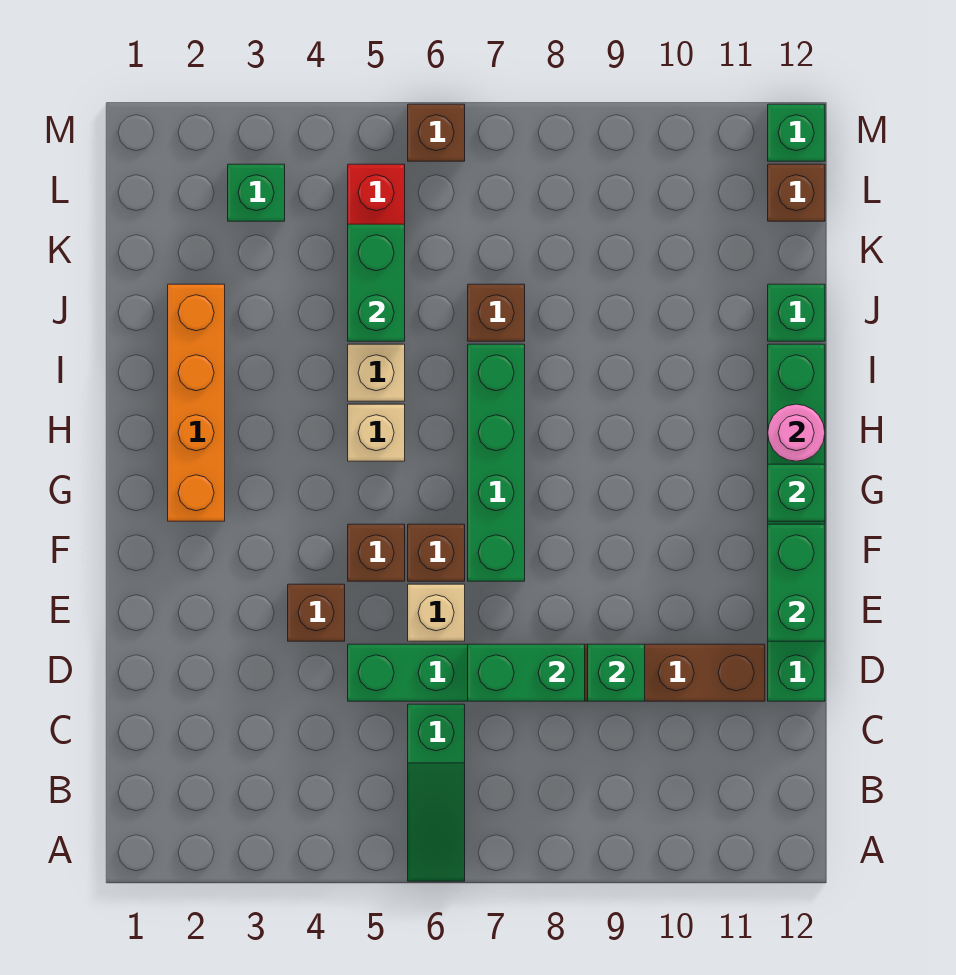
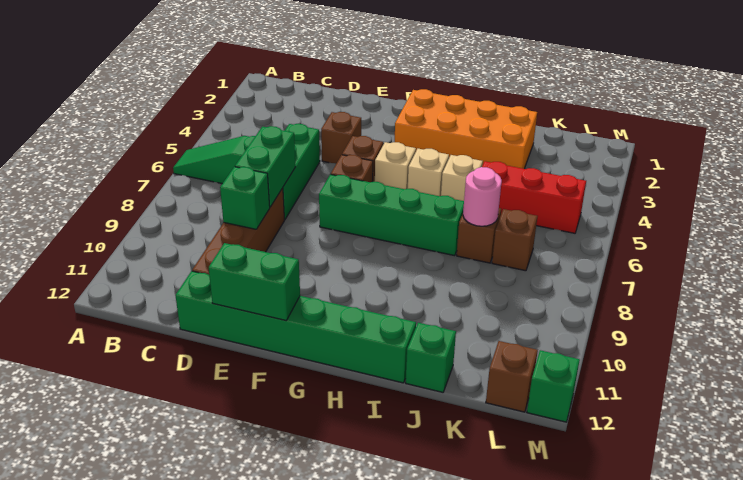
tan brick E6 level 1 -> tan brick G5 level 1
orange brick G2:J2 level 1 -> orange brick G2:J3 level 1
green brick G12 level 2 -> none
pink round brick H12 level 2 -> pink round brick J7 level 2
green brick J5:K5 level 2 -> none
green brick L3 level 1 -> none
brown brick M6 level 1 -> brown brick K7 level 1

